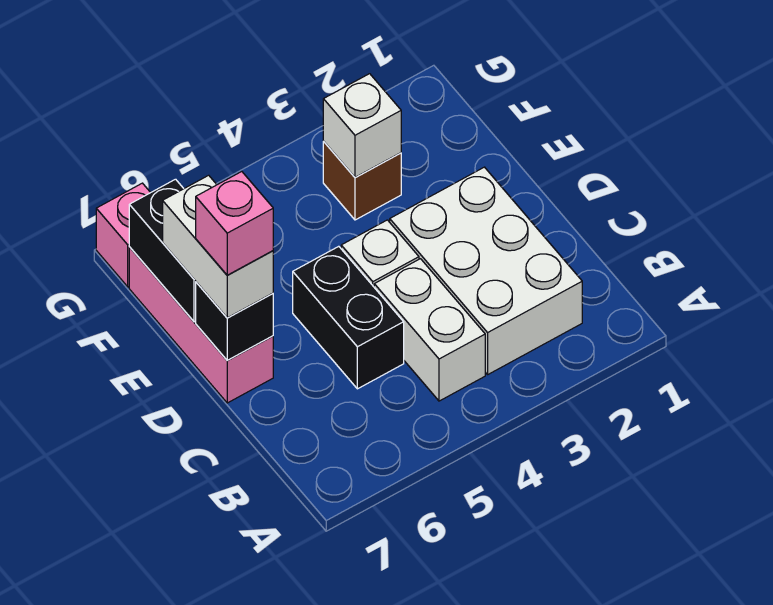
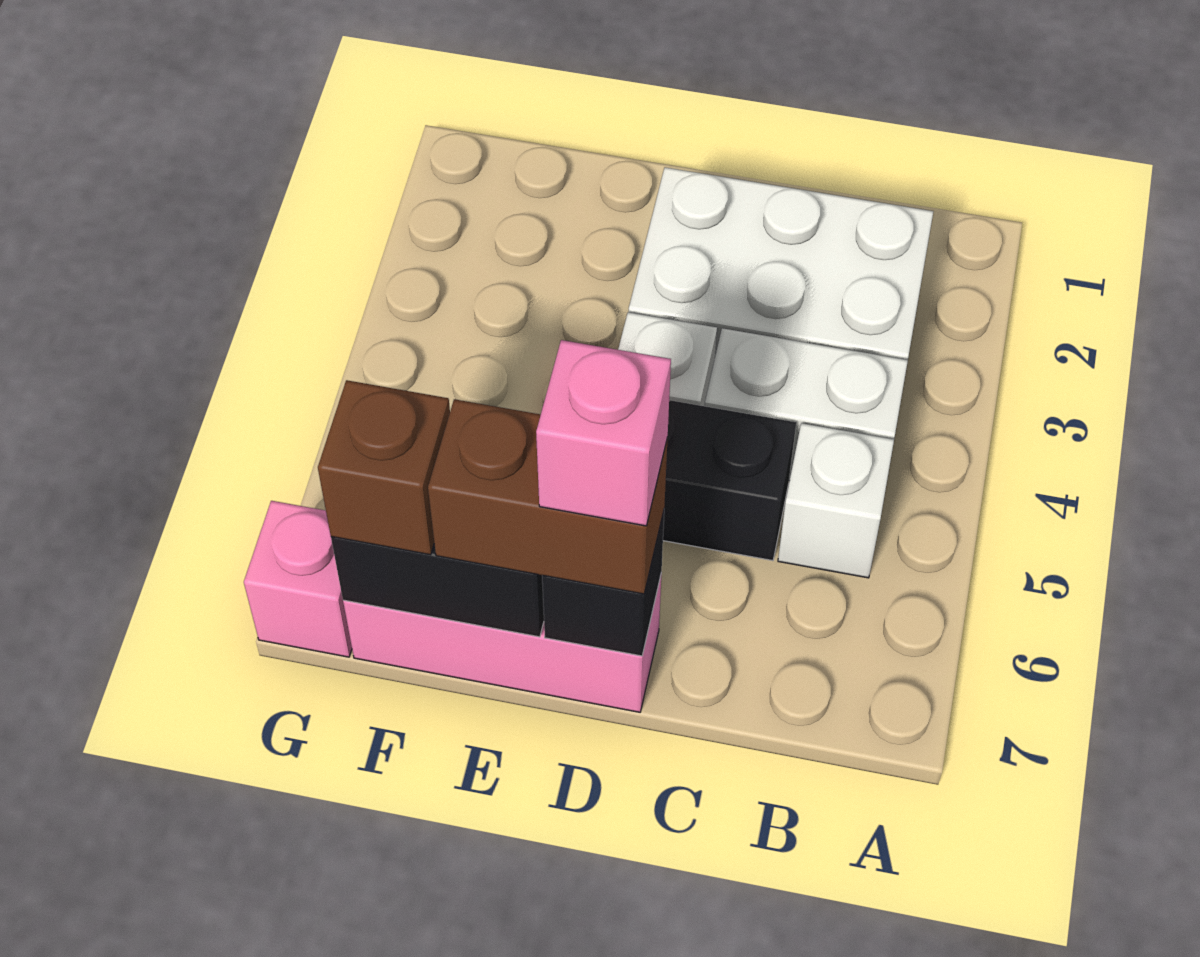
white brick D7:E7 level 3 -> brown brick D7:E7 level 3
brown brick F3 level 1 -> brown brick F7 level 3
white brick F3 level 2 -> white brick B5 level 1

